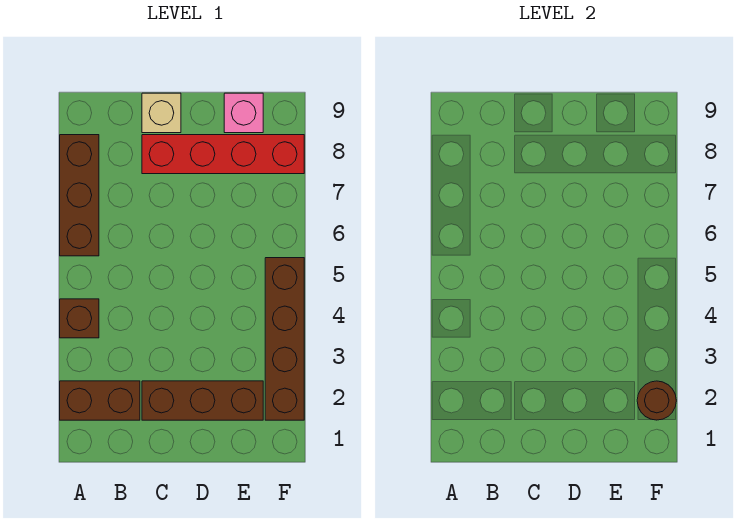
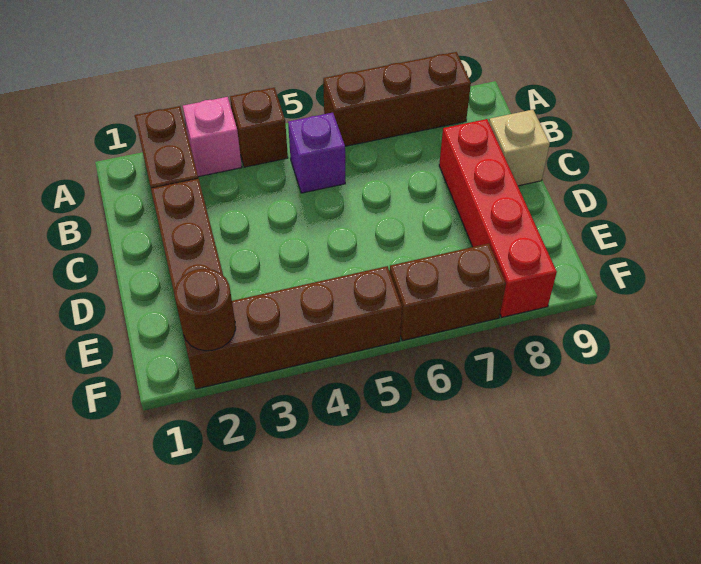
none -> purple brick B5 level 1
pink brick E9 level 1 -> pink brick A3 level 1
none -> brown brick F6:F7 level 1

